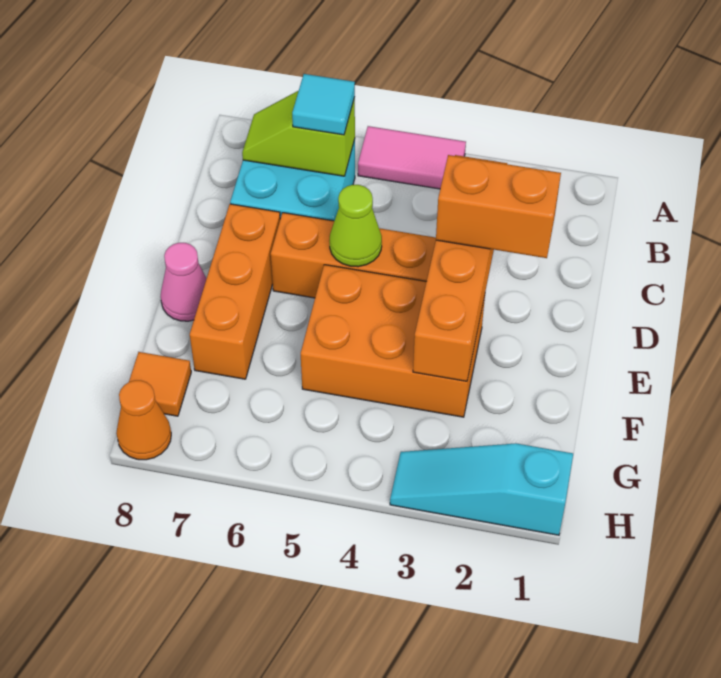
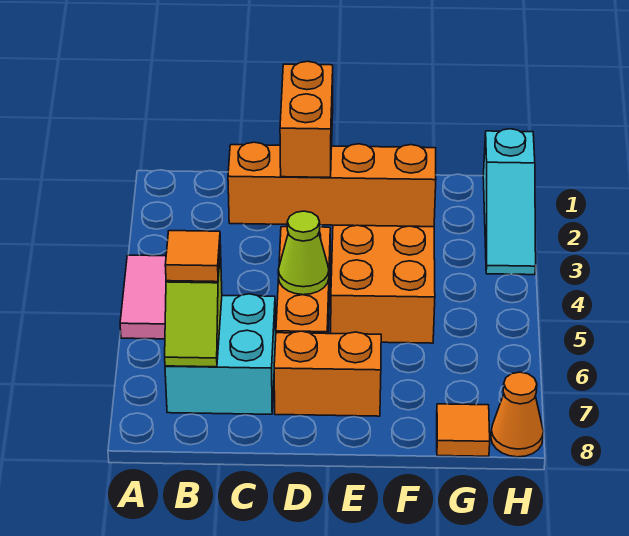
cyan tile B6 level 3 -> orange tile B6 level 3
orange brick D7:F7 level 1 -> orange brick D7:E7 level 1
pink cone E8 level 1 -> none

